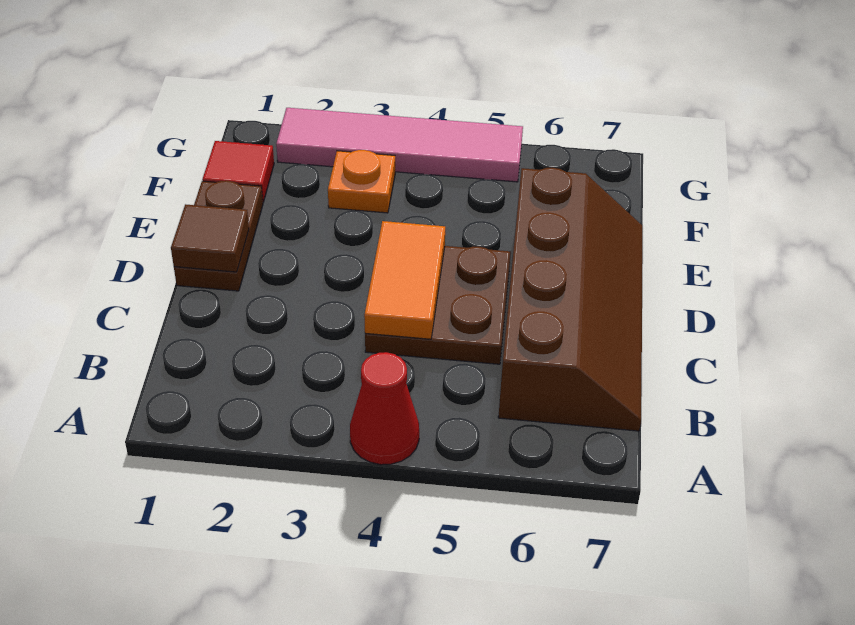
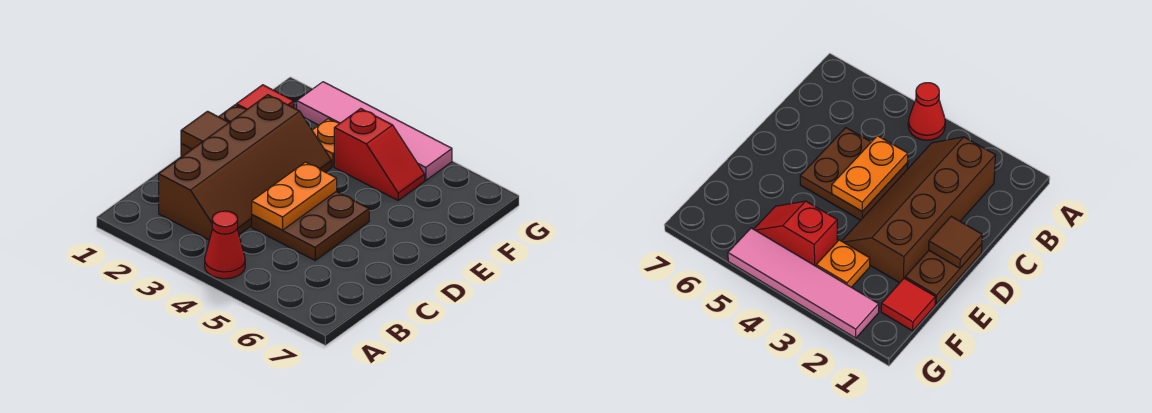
brown slope B6:E7 level 1 top 6 -> brown slope B2:E3 level 1 top 2
orange tile C4:D4 level 2 -> orange plate C4:D4 level 2
none -> red slope F4:F5 level 1 top 4

